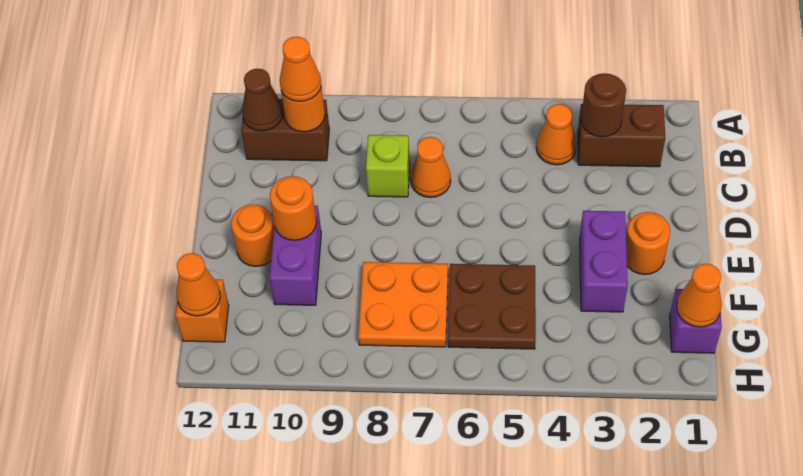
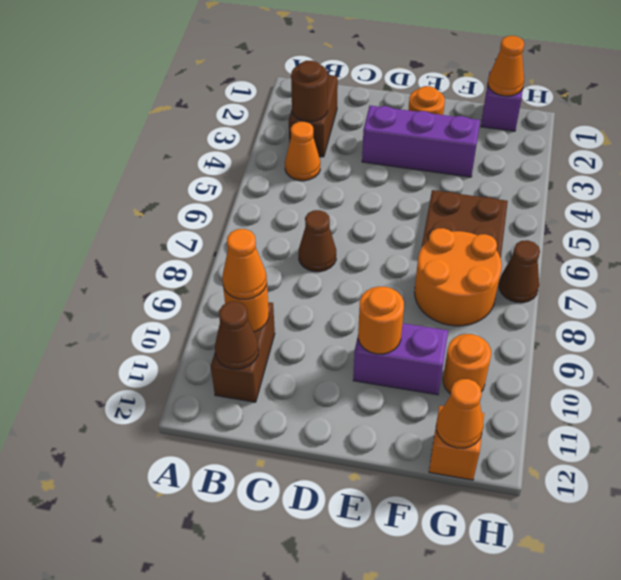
orange cone C7 level 1 -> brown cone C7 level 1
lime brick C8 level 1 -> none
purple brick E3:F3 level 1 -> purple brick D3:F3 level 1
orange round brick E11 level 1 -> orange round brick G10 level 1
orange plate F7:G8 level 1 -> orange round brick F7:G8 level 1
none -> brown cone H7 level 1

